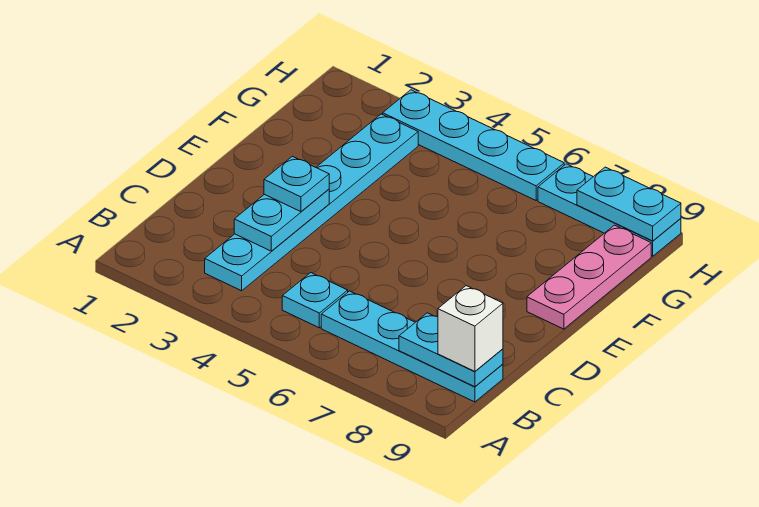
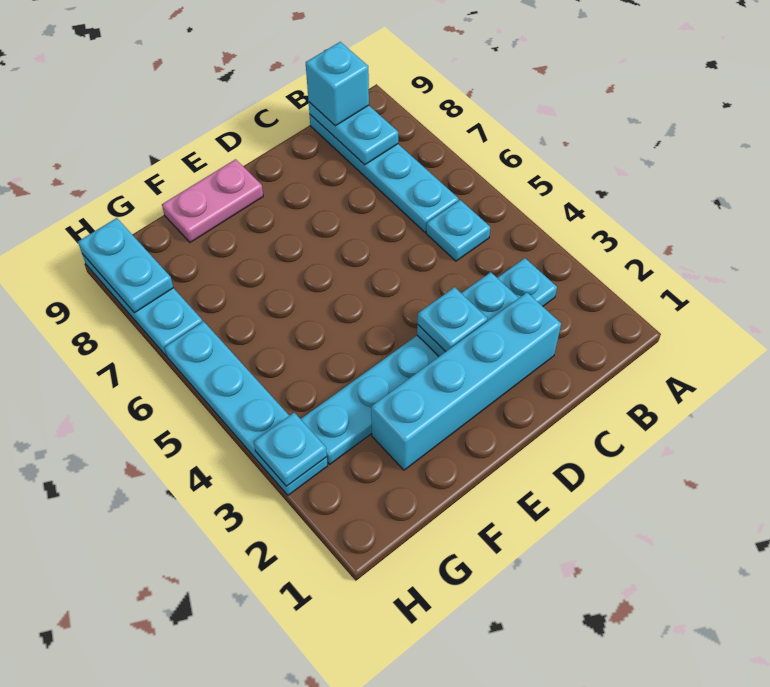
white brick B9 level 3 -> cyan brick B9 level 3
none -> cyan brick C2:F2 level 1
pink plate E9:G9 level 1 -> pink plate E9:F9 level 1
none -> cyan plate H3 level 2

